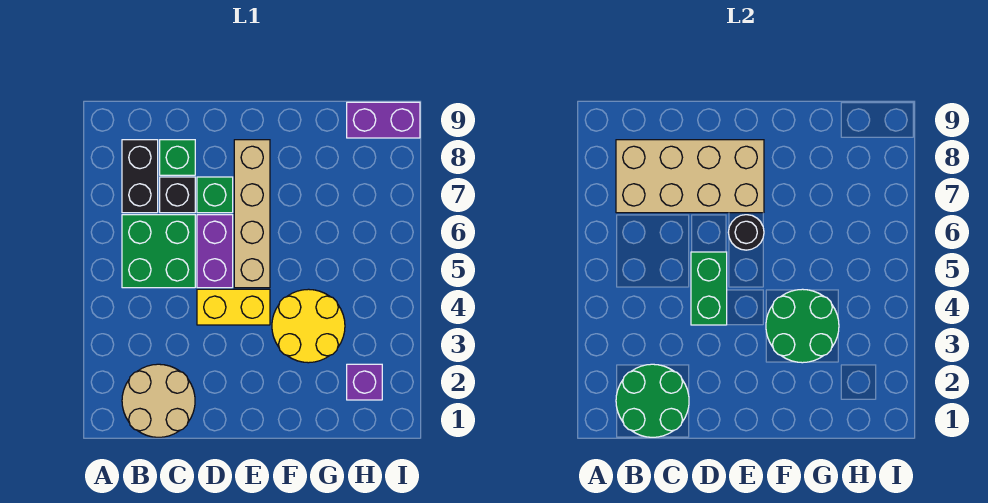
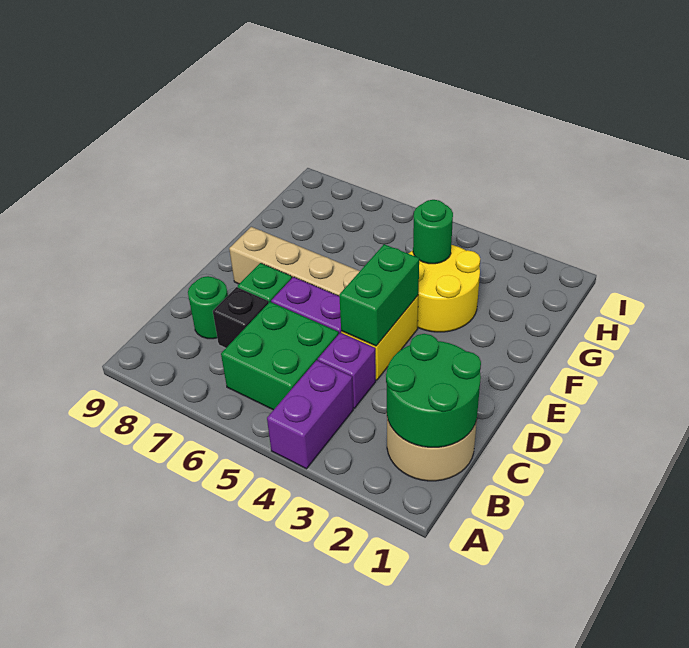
black brick B7:B8 level 1 -> none
tan brick B7:E8 level 2 -> none
green brick C8 level 1 -> green round brick C8 level 1
green brick D4:D5 level 2 -> green brick D4:E4 level 2
black round brick E6 level 2 -> none
green round brick F3:G4 level 2 -> green round brick G4 level 2
purple brick H2 level 1 -> purple brick C4 level 1
purple brick H9:I9 level 1 -> purple brick A4:B4 level 1

